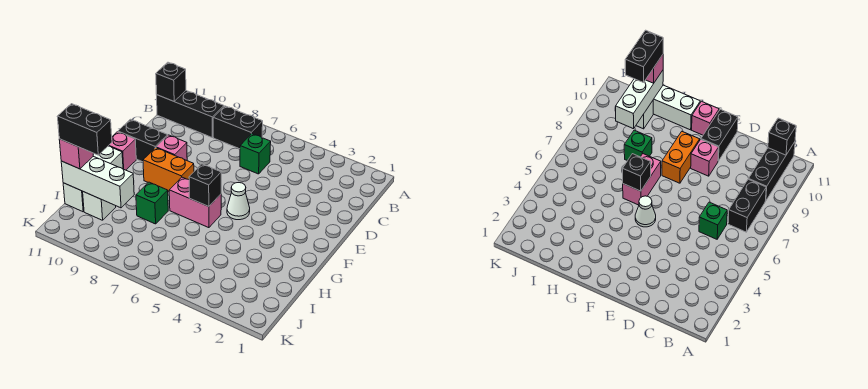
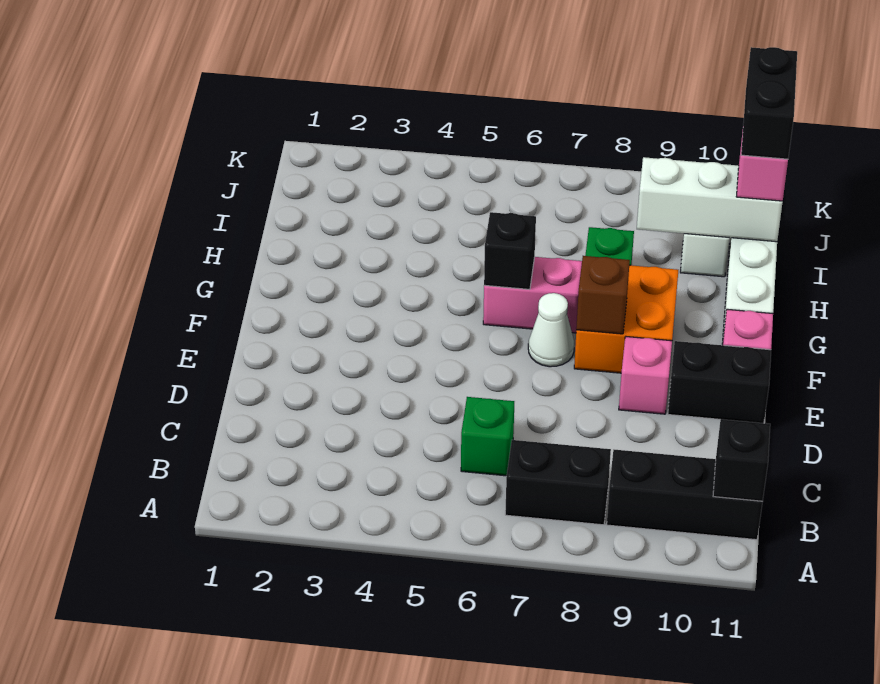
white cone F5 level 1 -> white cone F7 level 1
orange brick F8:F9 level 1 -> orange brick F8:G9 level 1
none -> brown brick F8 level 2
black brick I10:I11 level 4 -> black brick I11:J11 level 4

